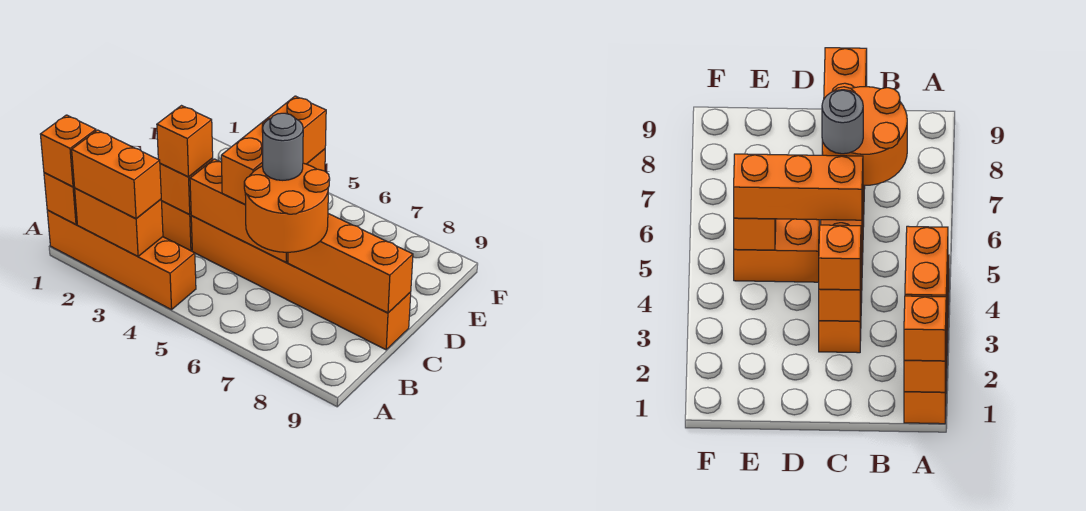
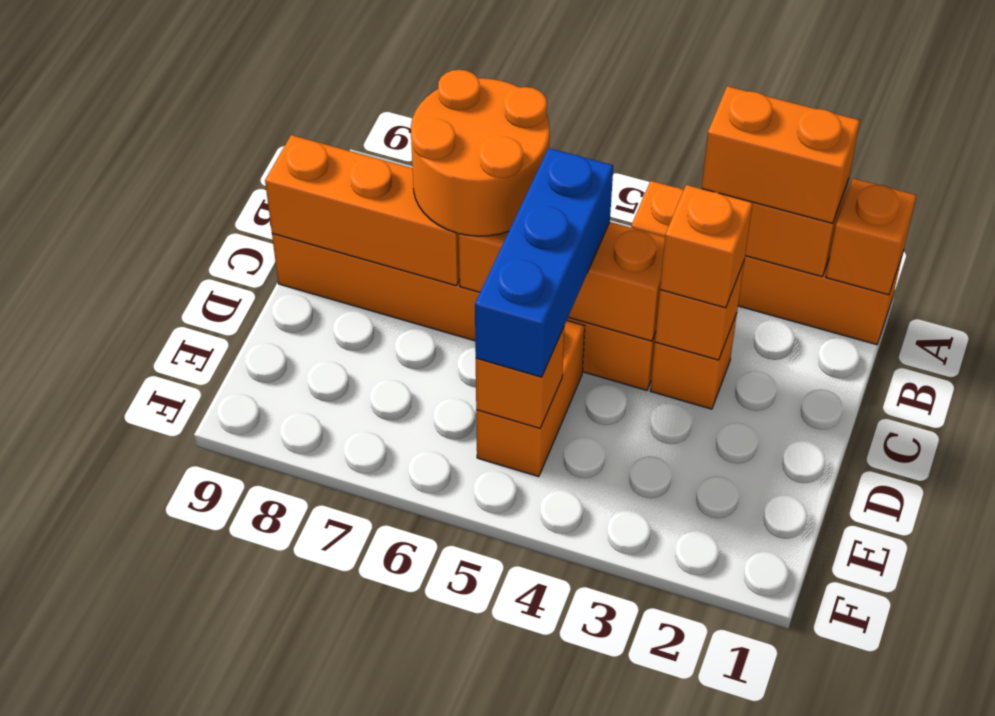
orange brick A1 level 3 -> none
orange brick C5:E5 level 3 -> blue brick C5:E5 level 3
grey round brick C6 level 4 -> none

